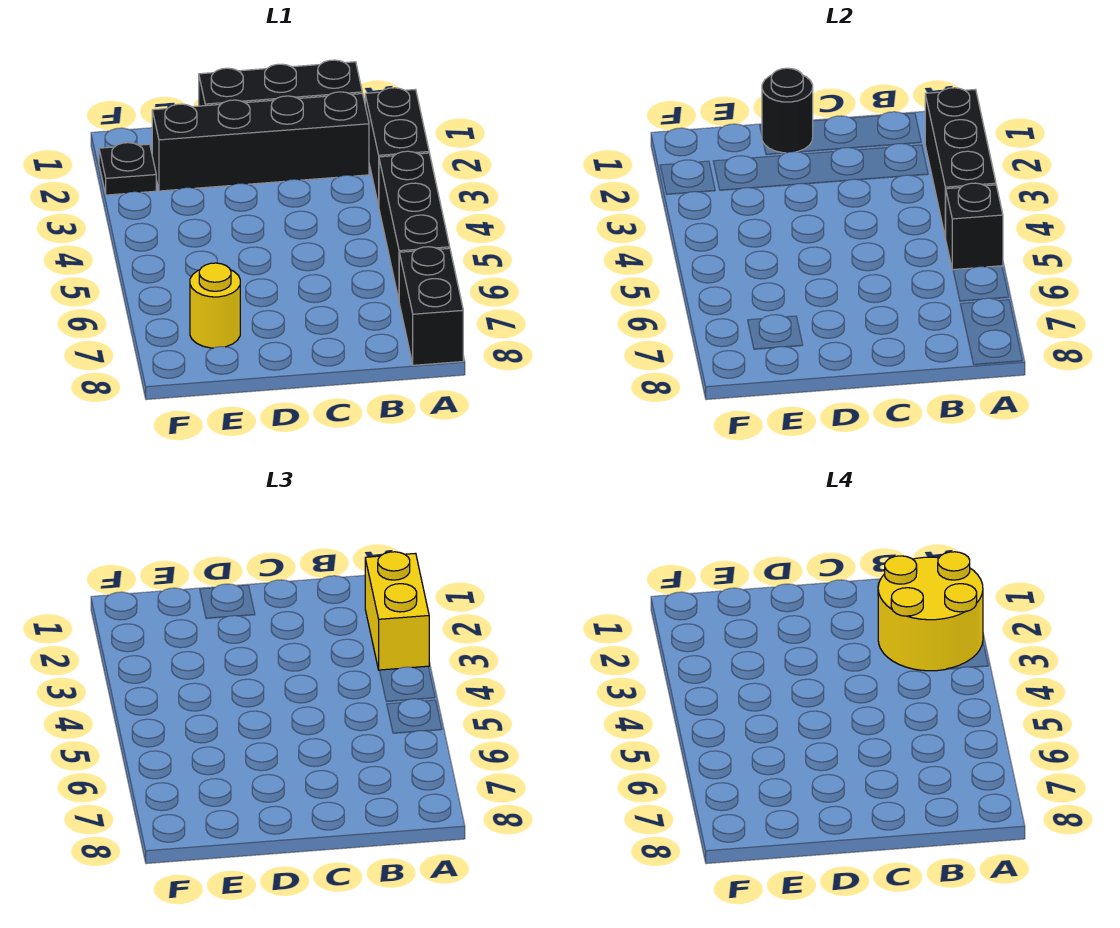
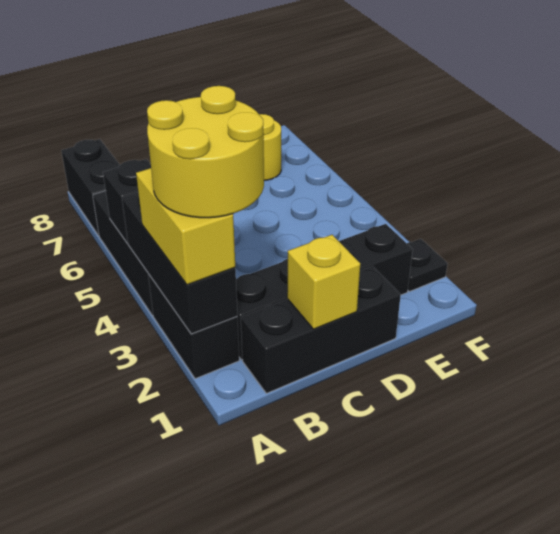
none -> yellow brick C1 level 2
black round brick D1 level 2 -> none

